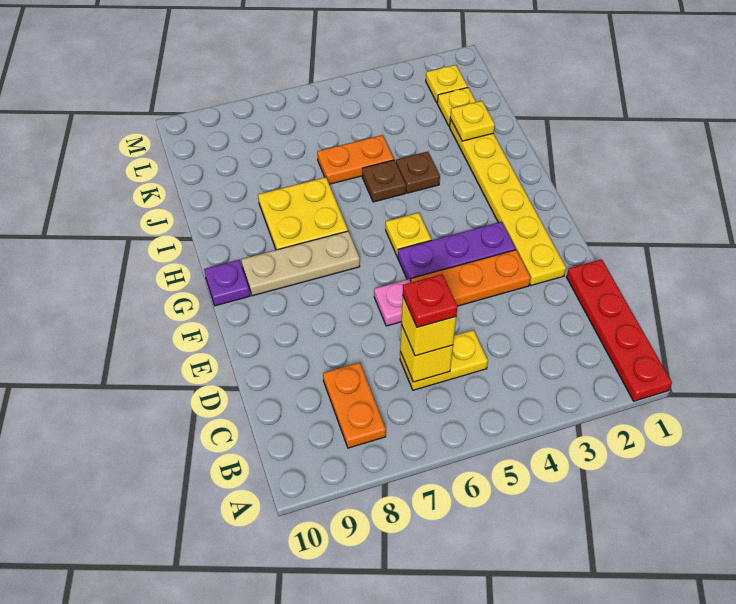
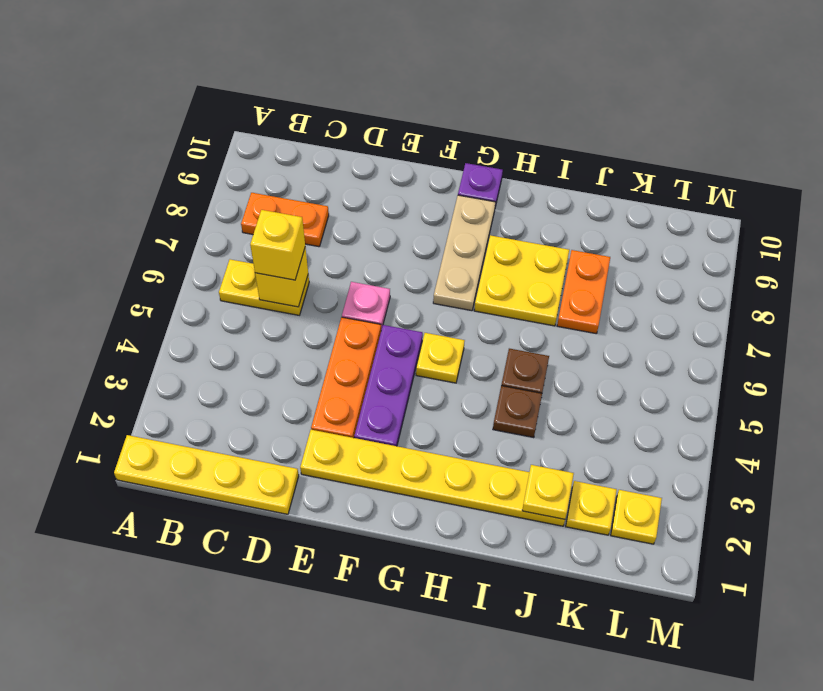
red plate A1:D1 level 1 -> yellow plate A1:D1 level 1
yellow plate C5:C6 level 1 -> yellow plate B6:C6 level 1
red plate C6 level 4 -> none
orange plate J5:J6 level 1 -> orange plate J7:J8 level 1

